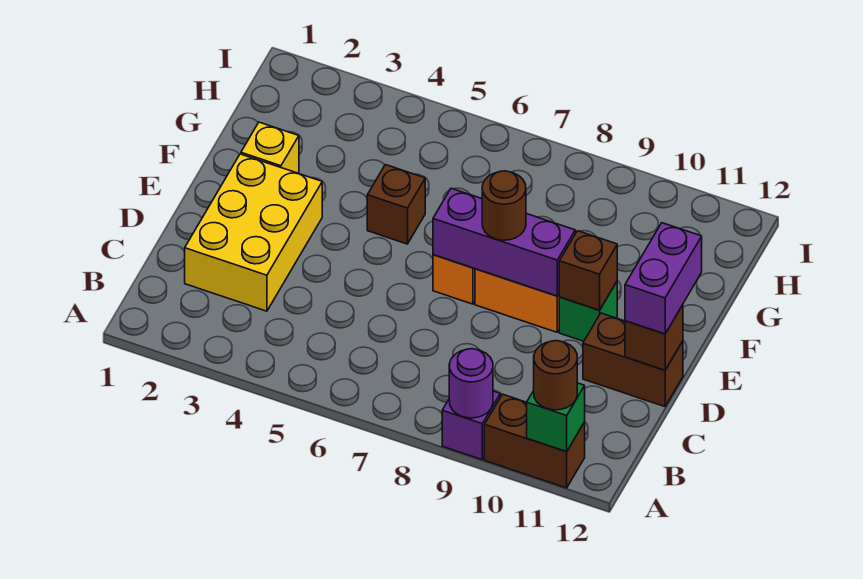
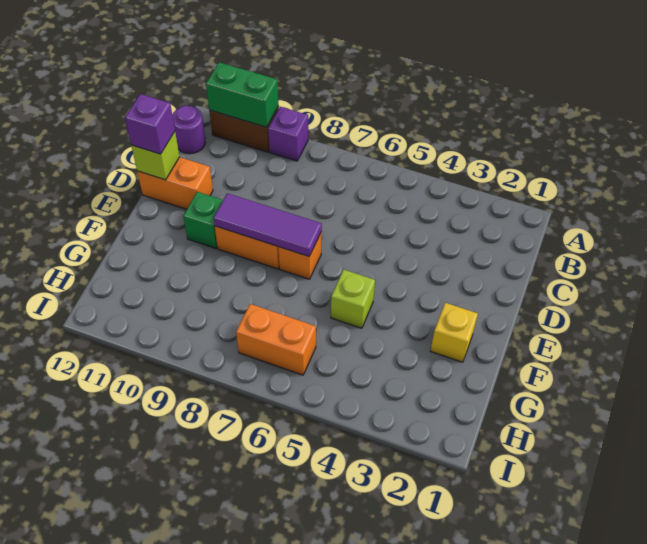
purple round brick A9 level 2 -> purple round brick B12 level 1
green brick A11 level 2 -> green brick A10:A11 level 2
brown round brick A11 level 3 -> none
yellow brick C2:E3 level 1 -> none
brown brick D11:D12 level 1 -> orange brick D11:D12 level 1
brown brick D12 level 2 -> lime brick D12 level 2
purple brick D12:E12 level 3 -> purple brick D12 level 3
purple brick E7:E9 level 2 -> purple tile E7:E9 level 2
brown round brick E8 level 3 -> none
brown brick E10 level 2 -> none
brown brick F5 level 1 -> lime brick F5 level 1
none -> orange brick H6:H7 level 1

